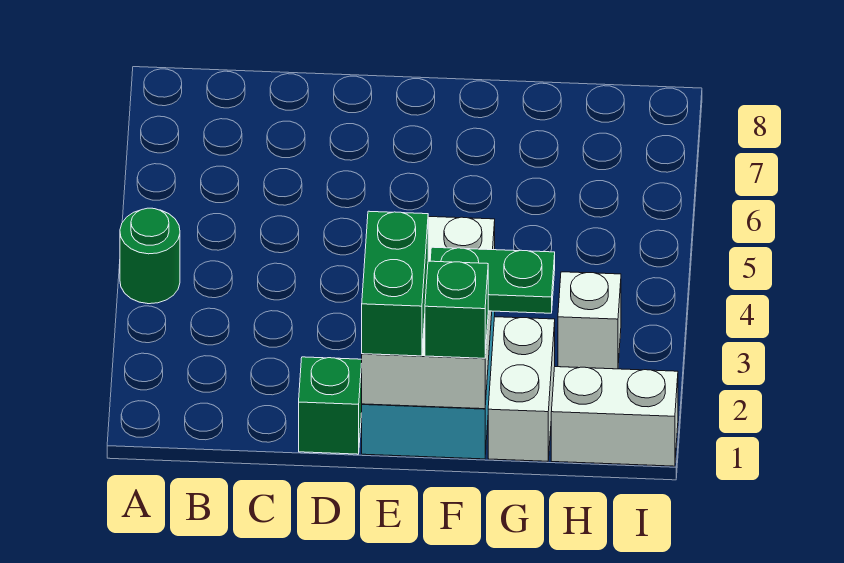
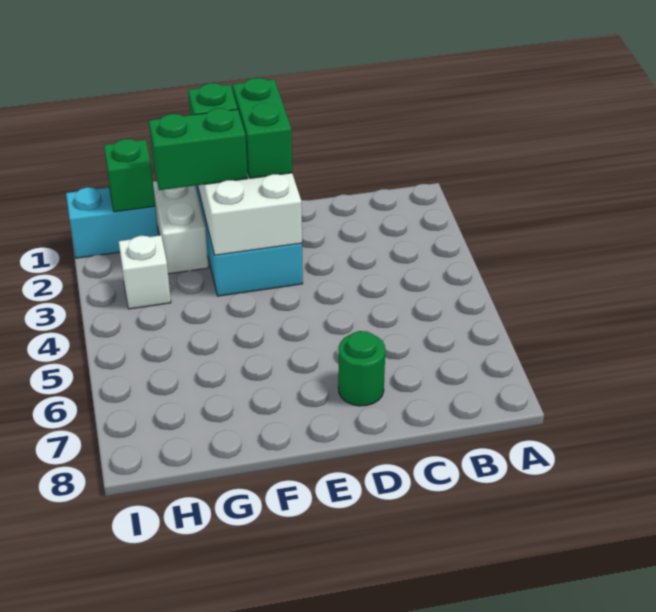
green round brick A4 level 1 -> green round brick D7 level 1
green brick D1 level 1 -> green brick H1 level 2
green plate F2:G2 level 3 -> green brick F2:G2 level 3
white brick H1:I1 level 1 -> cyan brick H1:I1 level 1

